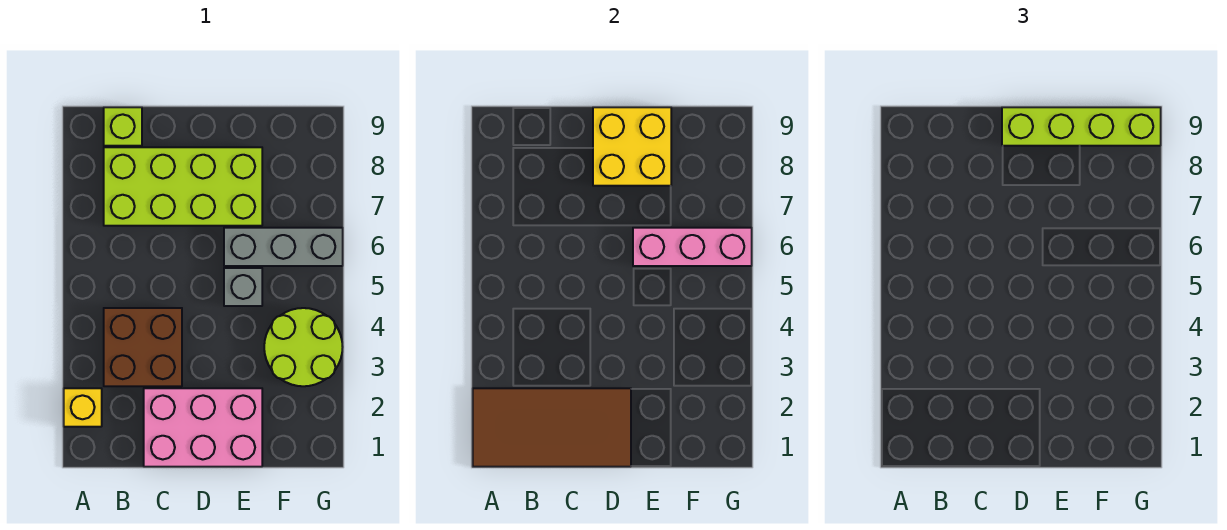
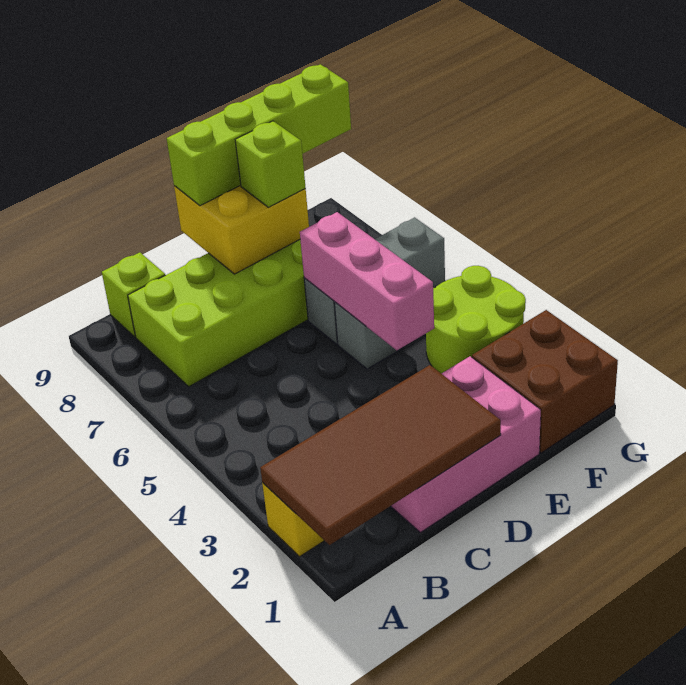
brown brick B3:C4 level 1 -> brown brick F1:G2 level 1
pink brick E6:G6 level 2 -> pink brick E4:E6 level 2
none -> lime brick E8 level 3

